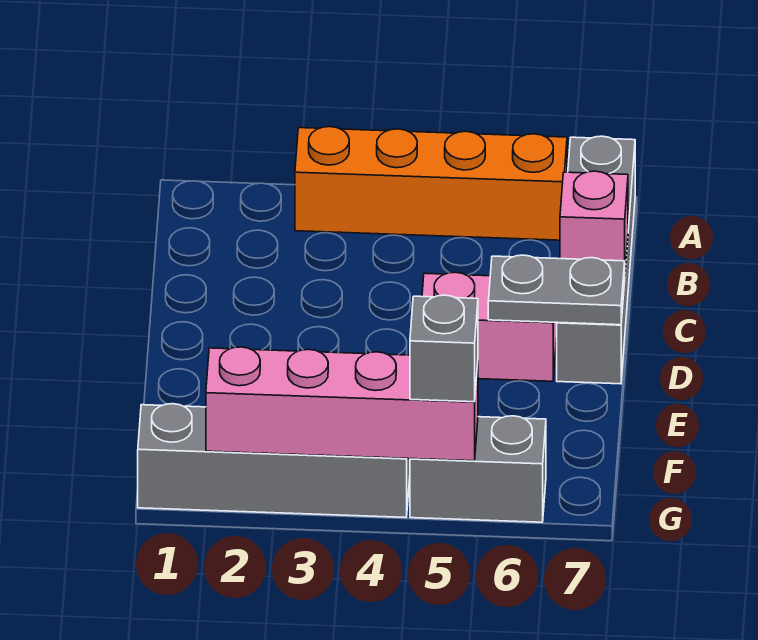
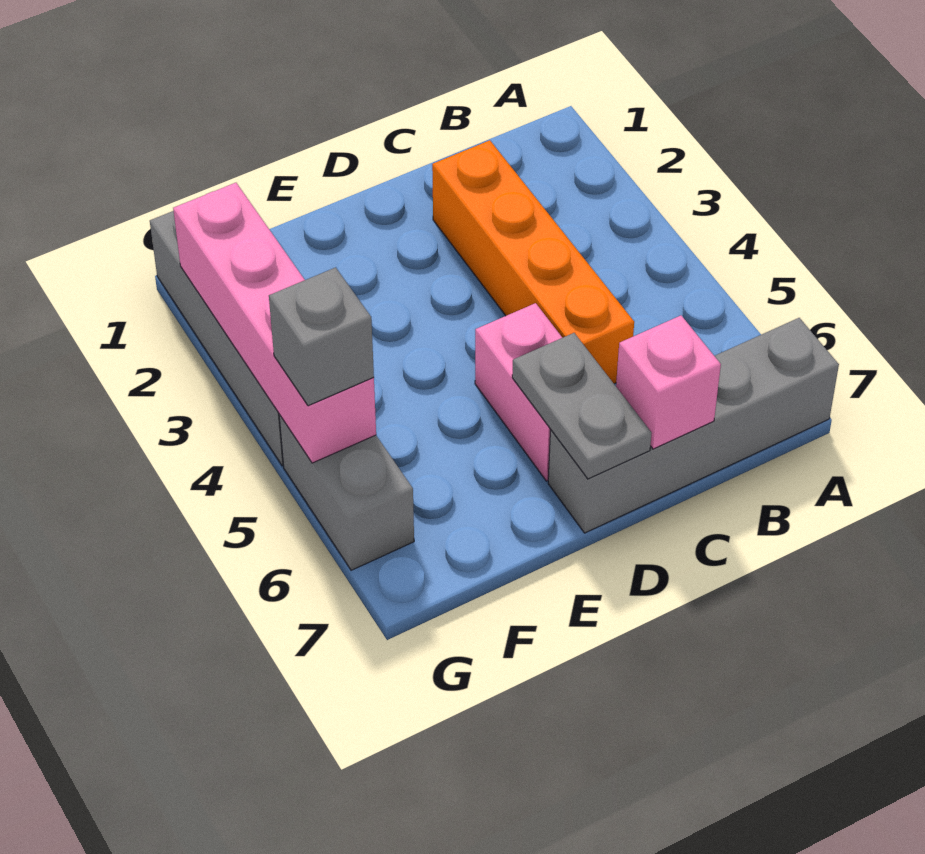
orange brick A3:A6 level 1 -> orange brick C2:C5 level 1

